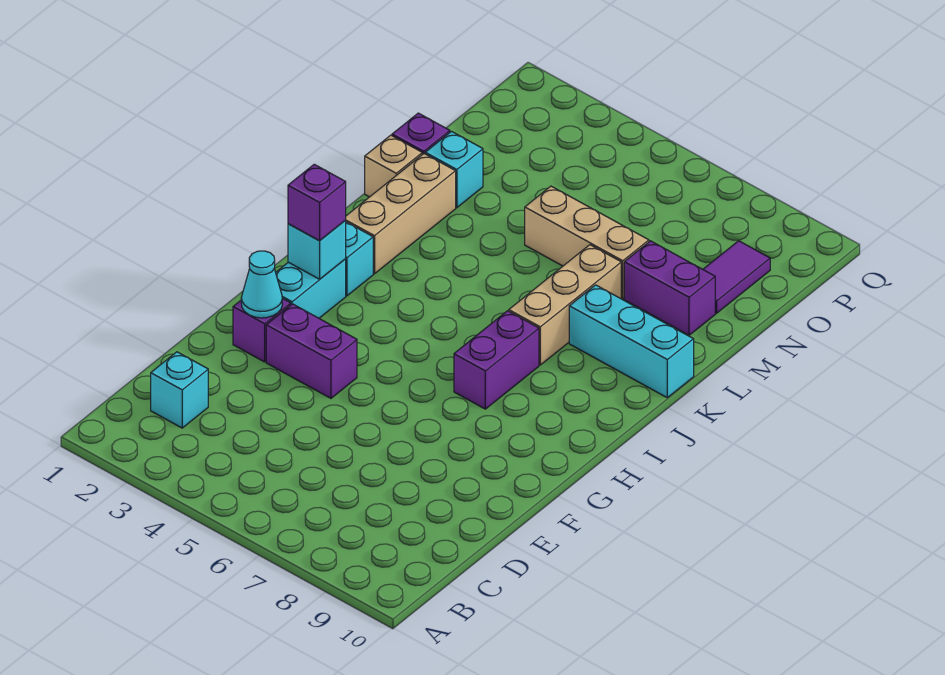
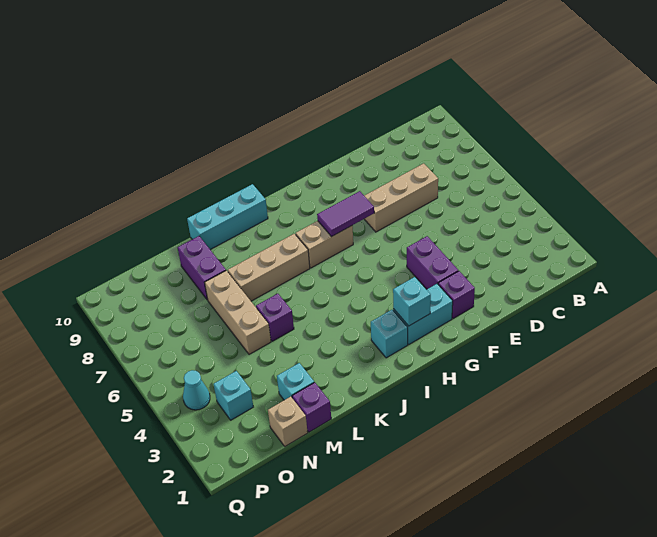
cyan brick C2 level 1 -> cyan brick O3 level 1
cyan cone F2 level 2 -> cyan cone P4 level 1
purple brick H2 level 3 -> purple brick L5 level 1
purple brick H7:I7 level 1 -> tan brick H7:I7 level 1
tan brick J2:L2 level 1 -> tan brick D7:F7 level 1
cyan brick K8:K10 level 1 -> cyan brick J10:L10 level 1
tan brick L1 level 1 -> tan brick N1 level 1
purple tile N9:O9 level 1 -> purple tile G7:H7 level 2

